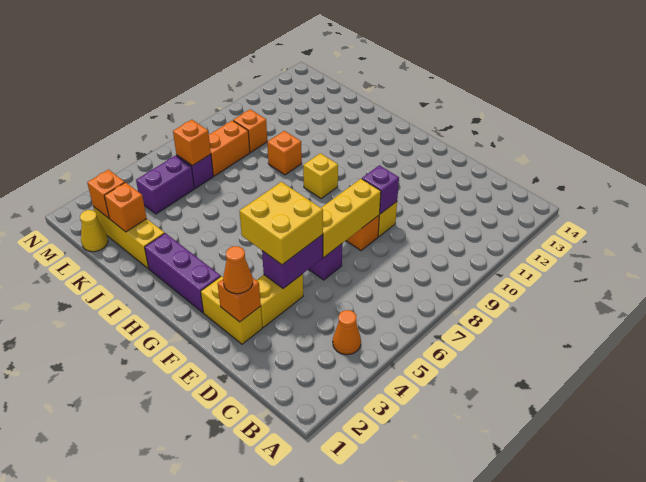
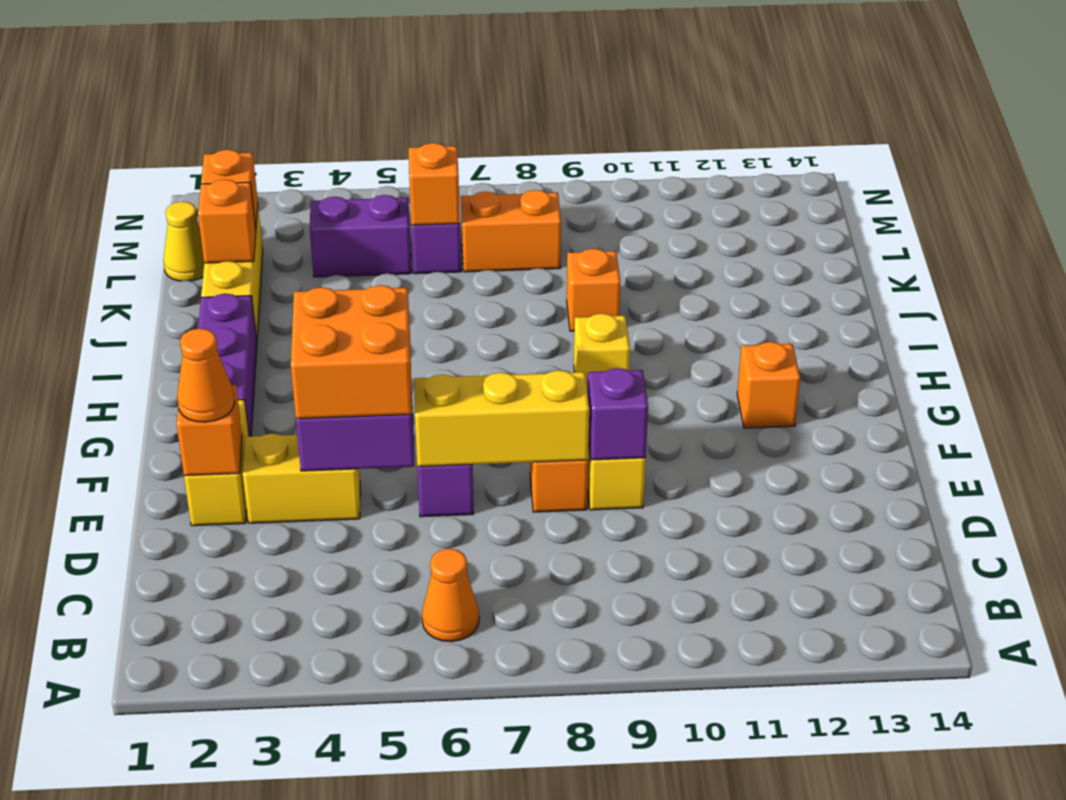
orange cone B4 level 1 -> orange cone B6 level 1
yellow brick E4:F5 level 3 -> orange brick E4:F5 level 3
orange brick L9 level 1 -> orange brick G12 level 1

